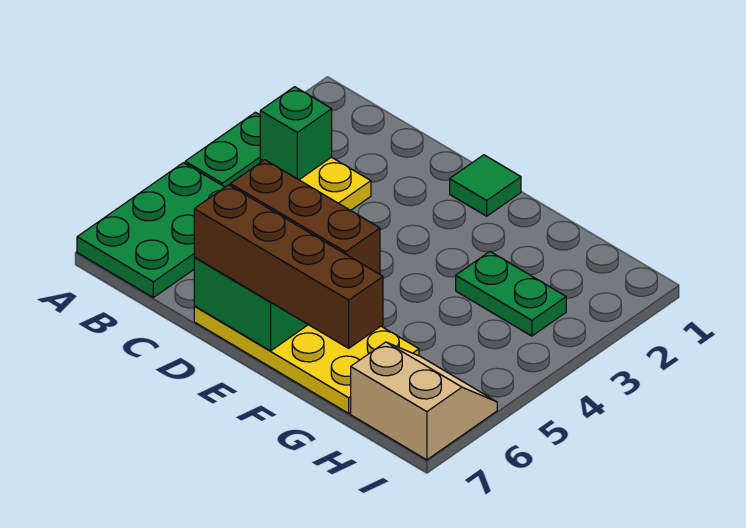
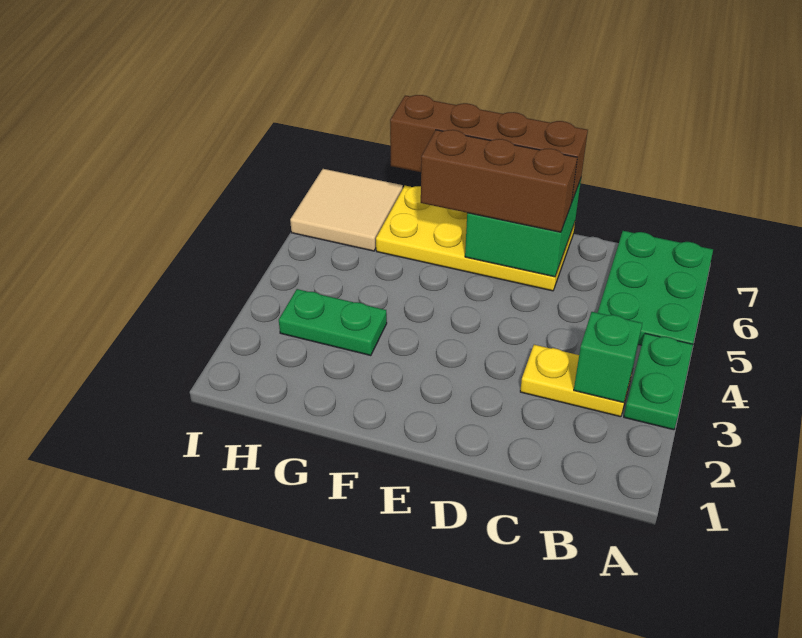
green tile E1 level 1 -> none
tan slope H6:I7 level 1 top 7 -> tan tile H6:I7 level 1

